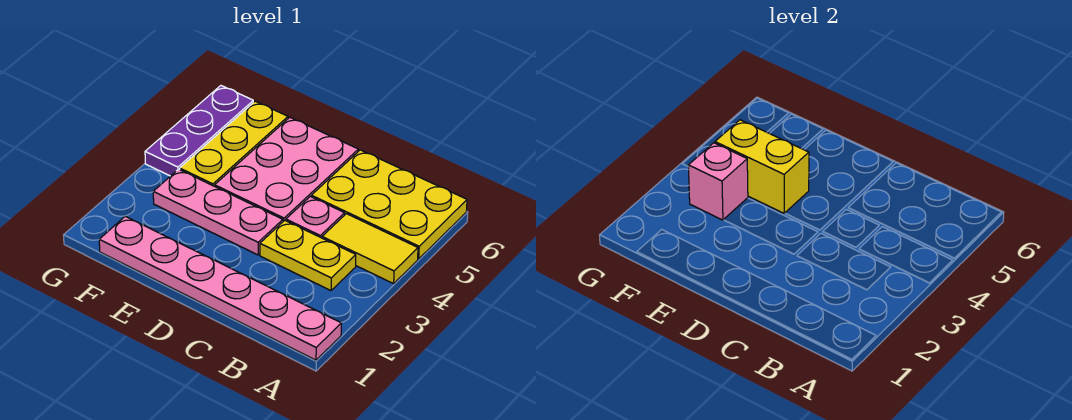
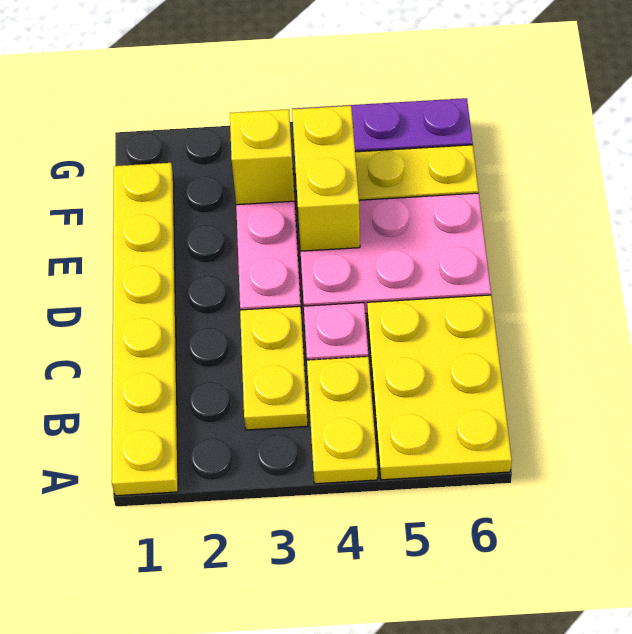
pink plate A1:F1 level 1 -> yellow plate A1:F1 level 1
yellow tile A4:B4 level 1 -> yellow plate A4:B4 level 1
pink brick F3 level 2 -> yellow brick F3 level 2

